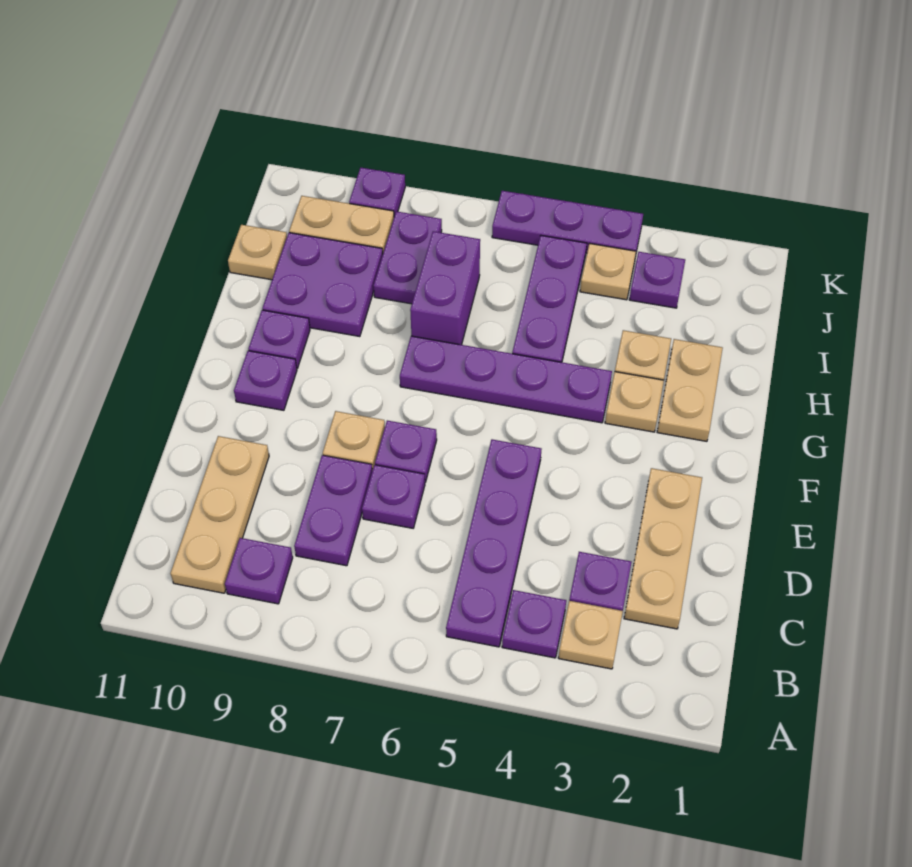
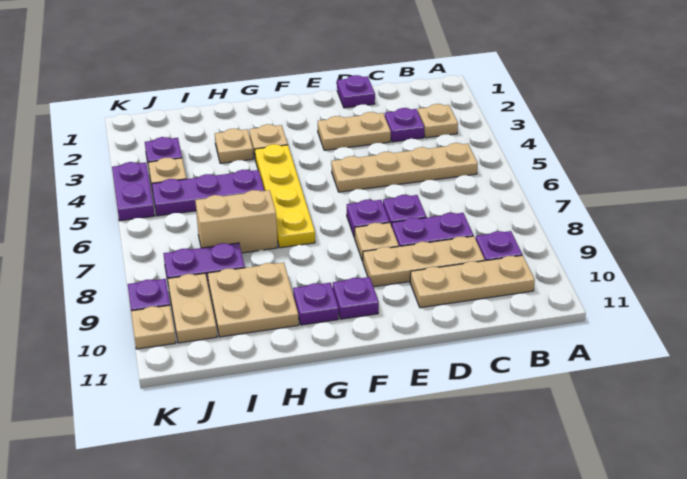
purple plate B4 level 1 -> purple plate D1 level 1
purple plate B5:E5 level 1 -> tan plate B5:E5 level 1
tan plate C2:E2 level 1 -> tan plate C9:E9 level 1
tan plate G2:H2 level 1 -> tan plate D3:E3 level 1
purple plate G4:G7 level 1 -> yellow plate G4:G7 level 1
purple brick H7:I7 level 1 -> tan brick H7:I7 level 1
purple plate H9:I10 level 1 -> tan plate H9:I10 level 1
tan plate I11 level 1 -> tan plate K10 level 1
purple plate K4:K6 level 1 -> purple plate K4:K5 level 1

